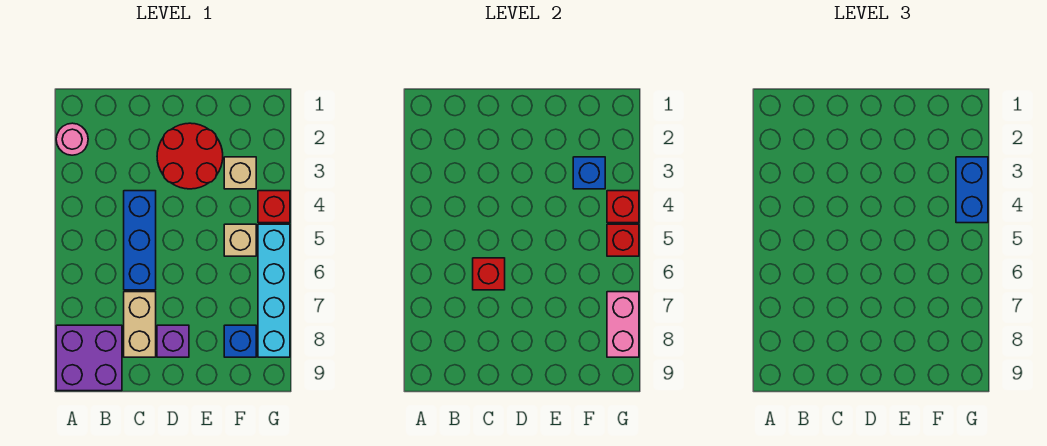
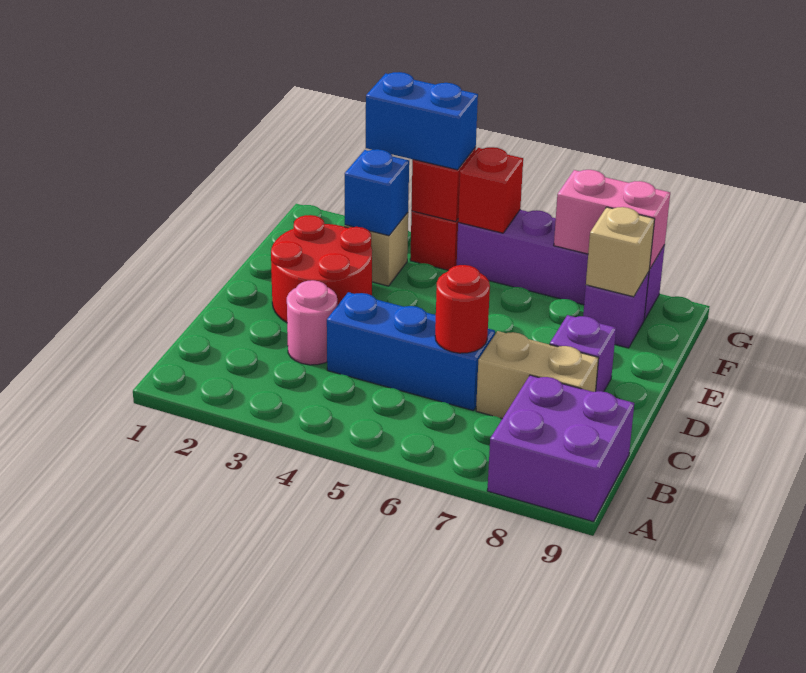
pink round brick A2 level 1 -> pink round brick C3 level 1
red brick C6 level 2 -> red round brick C6 level 2
tan brick F5 level 1 -> tan brick F8 level 2
blue brick F8 level 1 -> purple brick F8 level 1
cyan brick G5:G8 level 1 -> purple brick G5:G8 level 1

